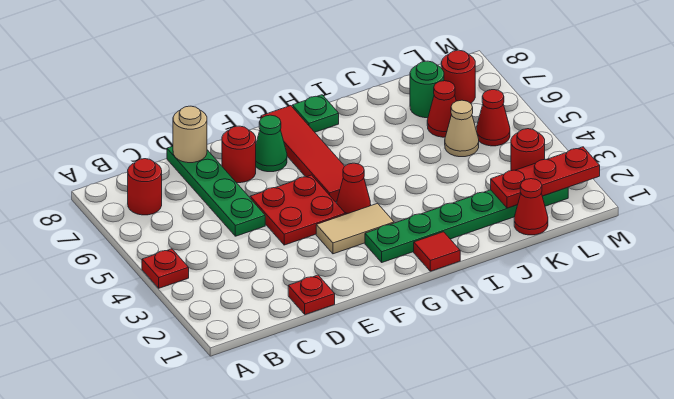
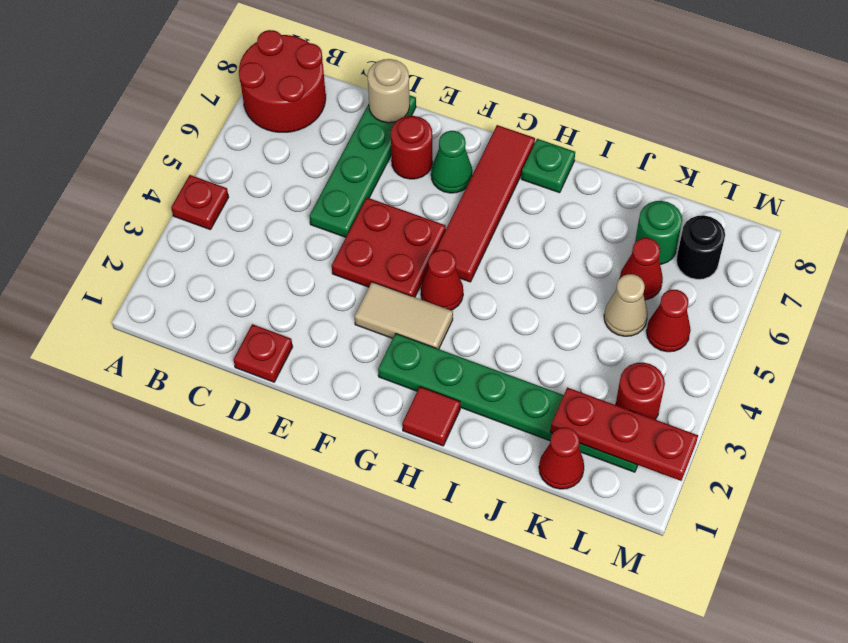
red round brick B7 level 1 -> red round brick A7:B8 level 1
red round brick L7 level 1 -> black round brick L7 level 1

